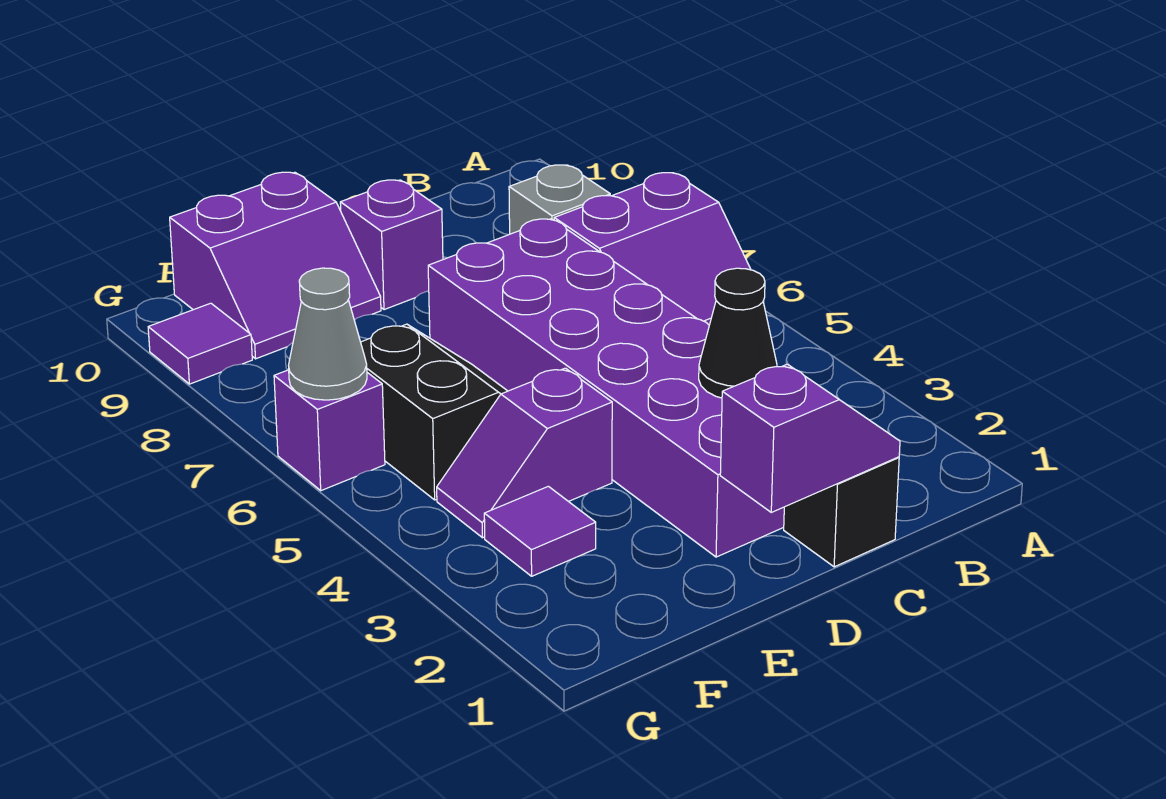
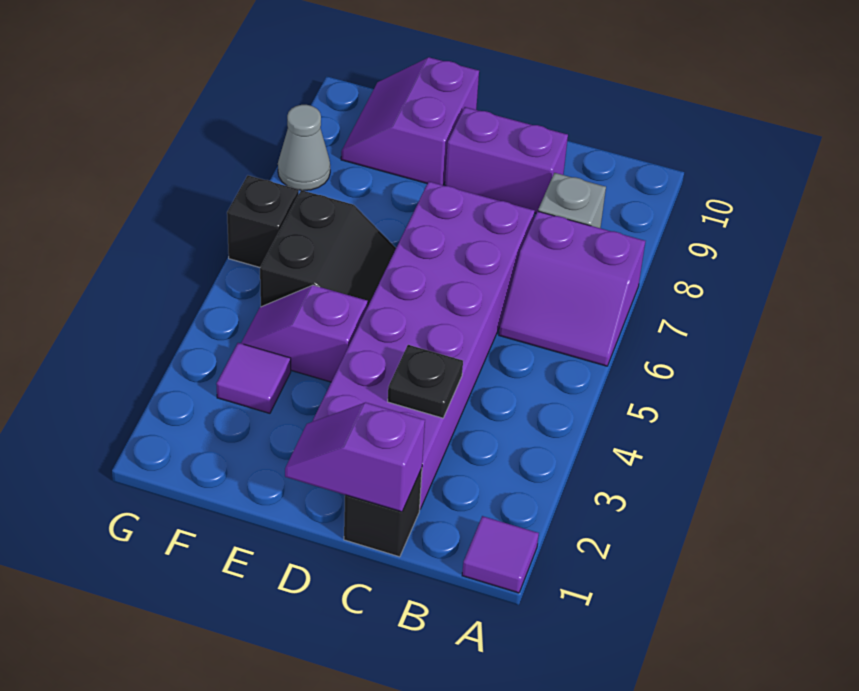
purple slope C1:D1 level 2 top D -> purple slope C1:D1 level 2 top C
black cone C3 level 2 -> black plate C3 level 2
purple brick D9 level 1 -> purple brick C9:D9 level 1
purple slope E9:F10 level 1 top 10 -> purple slope E9:F10 level 1 top E
purple brick G6 level 1 -> black brick G6 level 1
grey cone G6 level 2 -> grey cone G8 level 1
purple tile G9 level 1 -> purple tile A1 level 1

